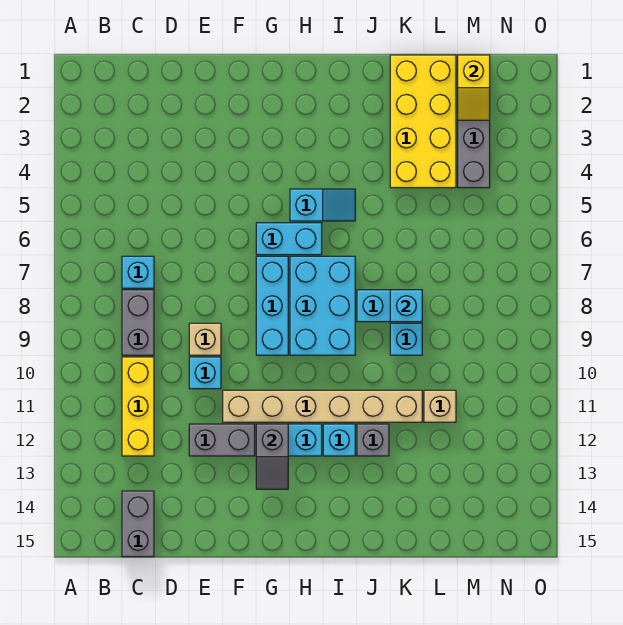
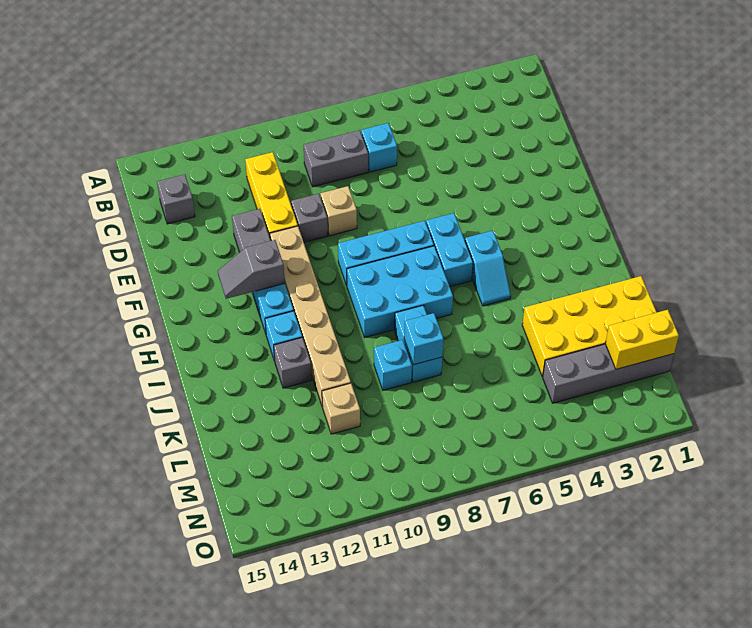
yellow brick C10:C12 level 1 -> yellow brick C11:E11 level 1
grey brick C14:C15 level 1 -> grey brick C14 level 1
cyan brick E10 level 1 -> grey brick E10 level 1
yellow slope M1:M2 level 2 top 1 -> yellow brick M1:M2 level 2

